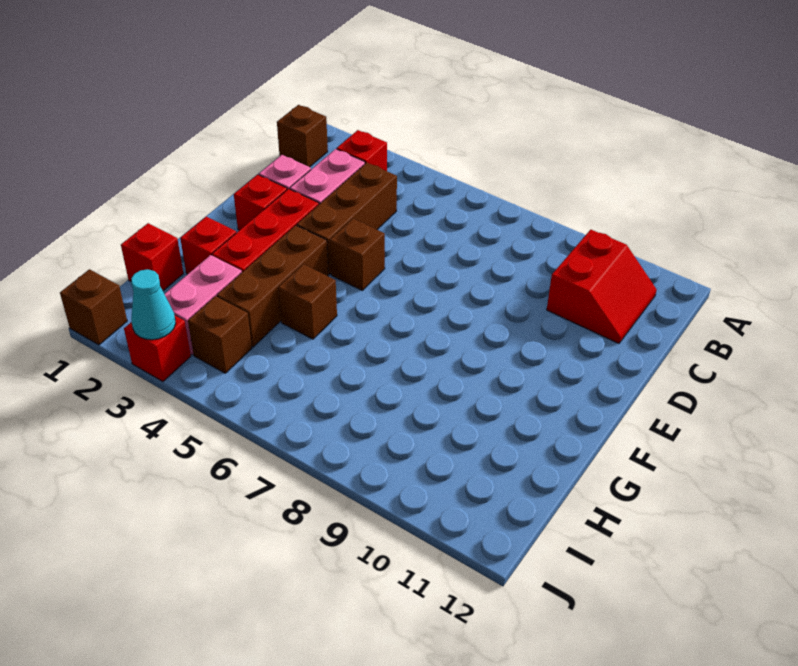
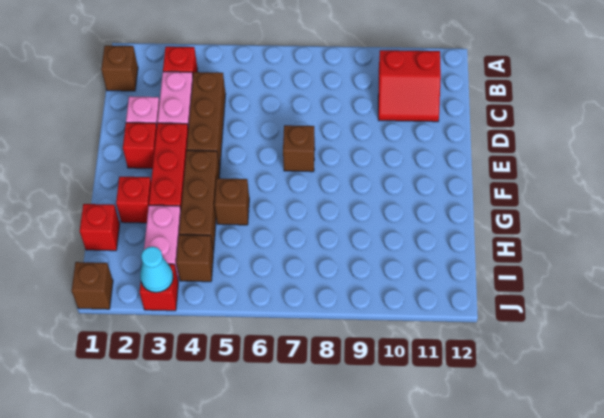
red slope B10:C11 level 1 top 10 -> red slope B10:C11 level 1 top B
brown brick E5 level 1 -> brown brick E7 level 1

